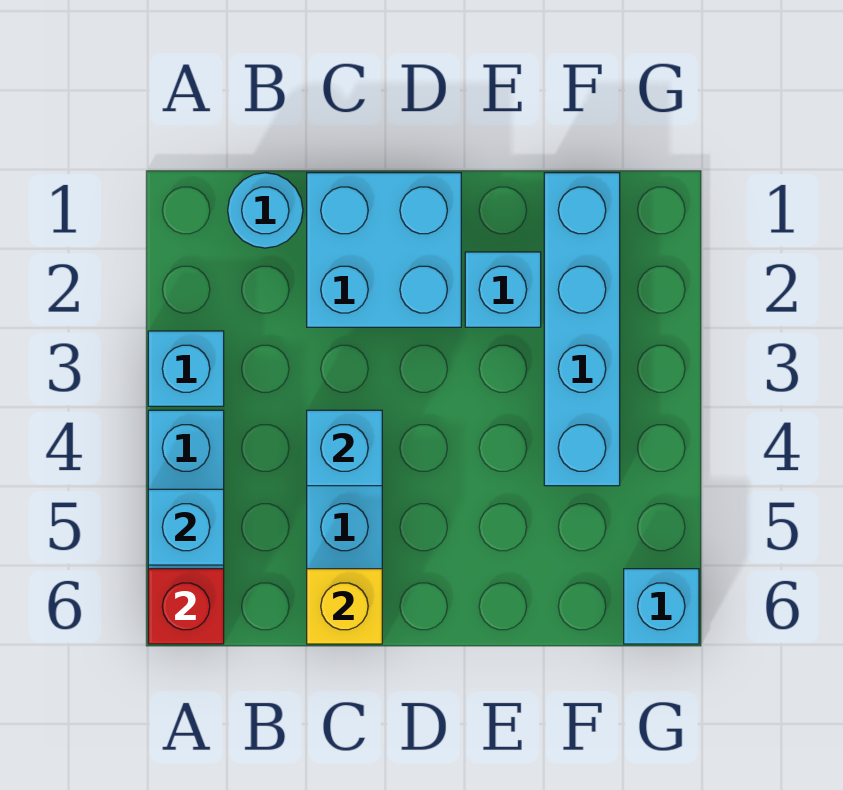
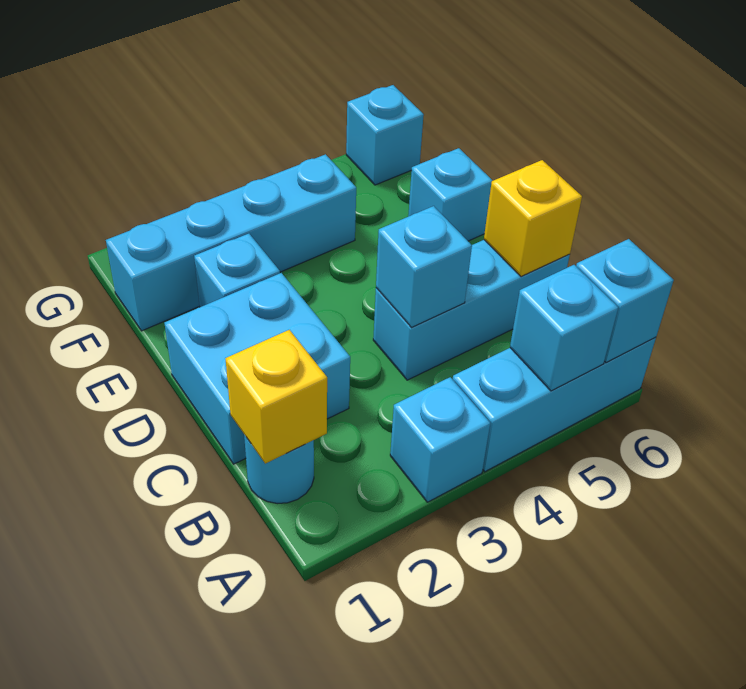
red brick A6 level 2 -> cyan brick A6 level 2
none -> yellow brick B1 level 2
none -> cyan brick E6 level 1

